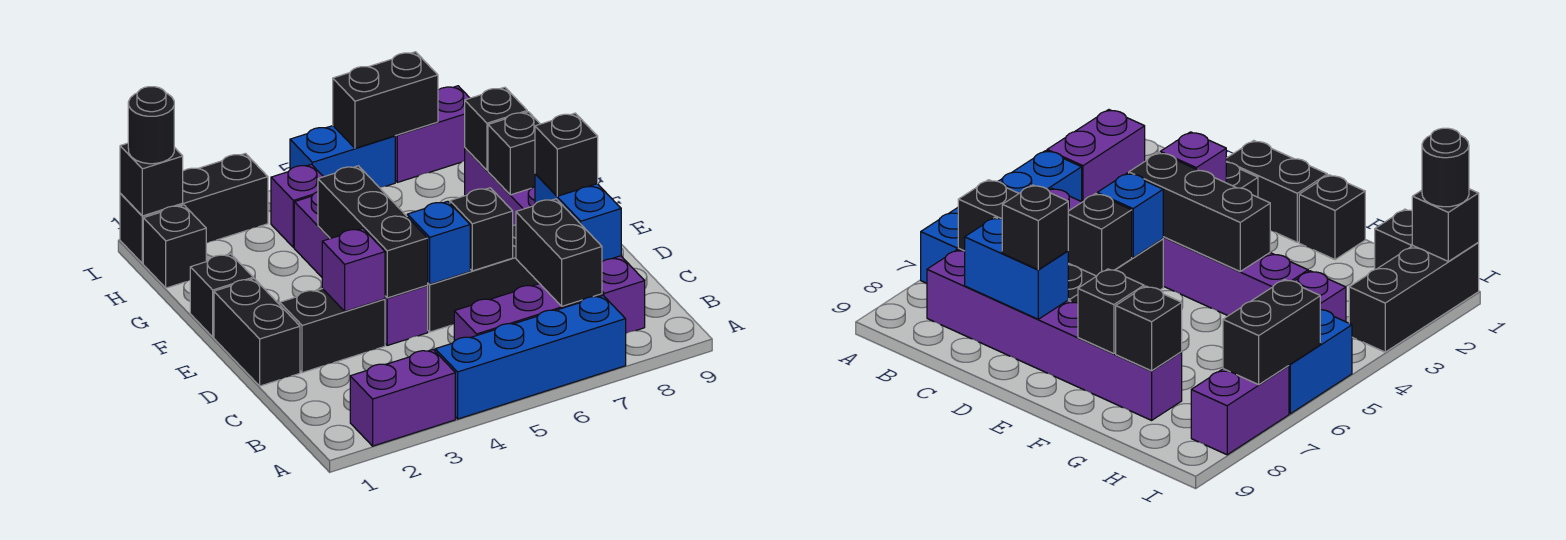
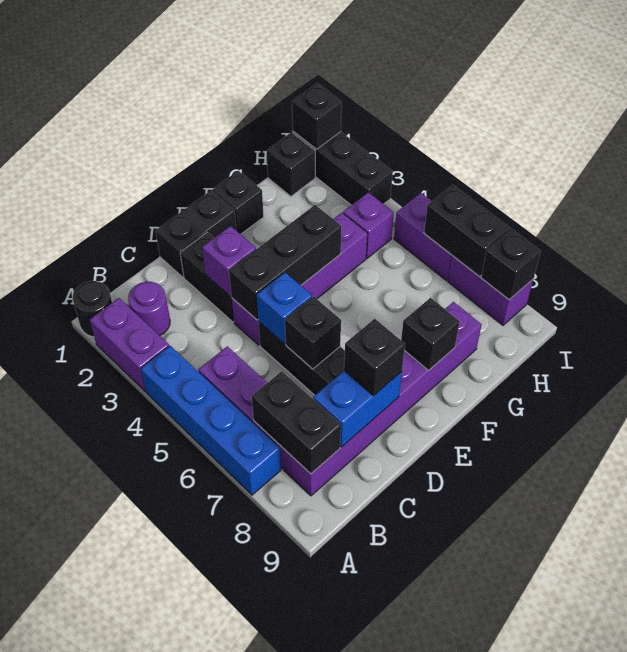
none -> purple round brick B2 level 1
black brick B7:C7 level 2 -> black brick B7:B8 level 2
black brick G8 level 2 -> black brick I8 level 2
black round brick I1 level 3 -> black round brick A1 level 1
blue brick I5:I6 level 1 -> purple brick I5:I6 level 1

